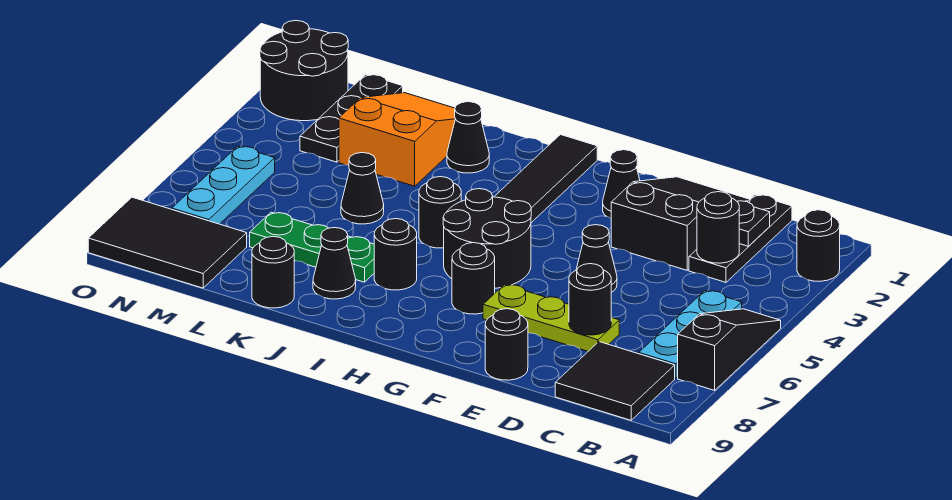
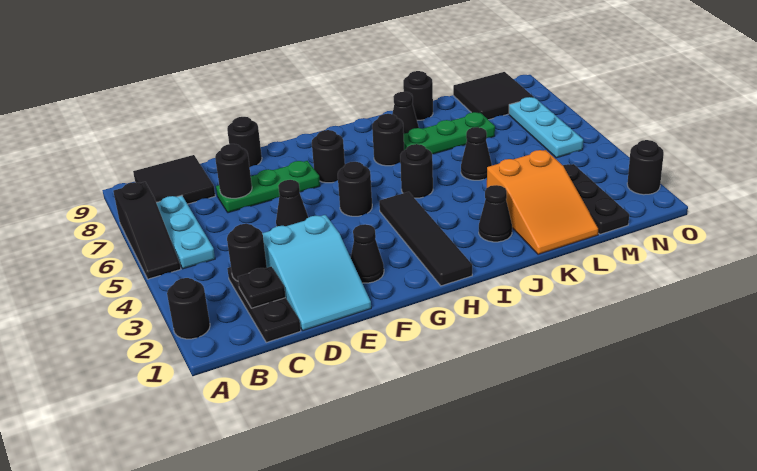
black slope D1:E3 level 1 top 3 -> cyan slope D1:E3 level 1 top 3
lime plate D7:F7 level 1 -> green plate D7:F7 level 1
black round brick G5:H6 level 1 -> black round brick G5 level 1
black tile M8:O9 level 1 -> black tile M8:N9 level 1
black round brick N1:O2 level 1 -> black round brick O2 level 1

